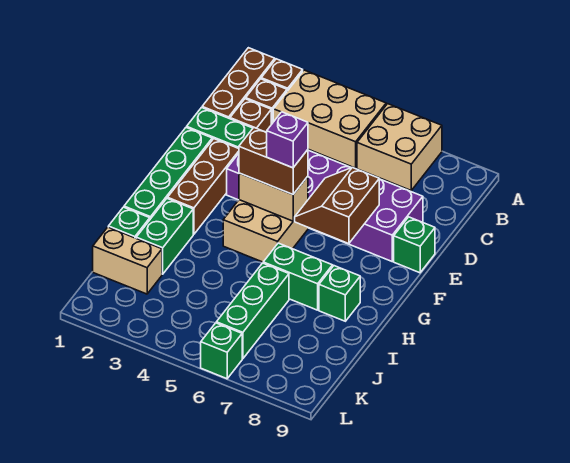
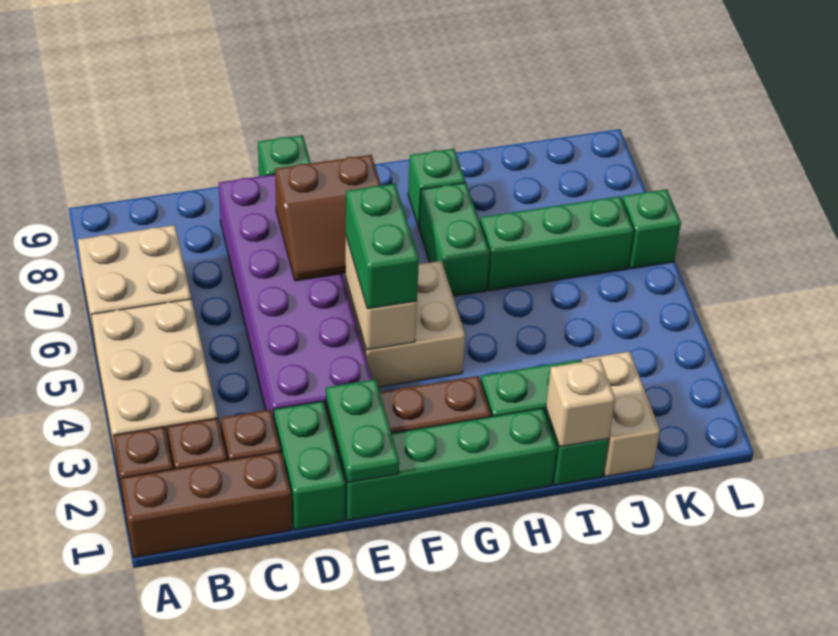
none -> green plate E1:E2 level 2
brown brick F4:F5 level 3 -> green brick F4:F5 level 3
purple brick F5 level 4 -> none
none -> tan brick I1 level 2

